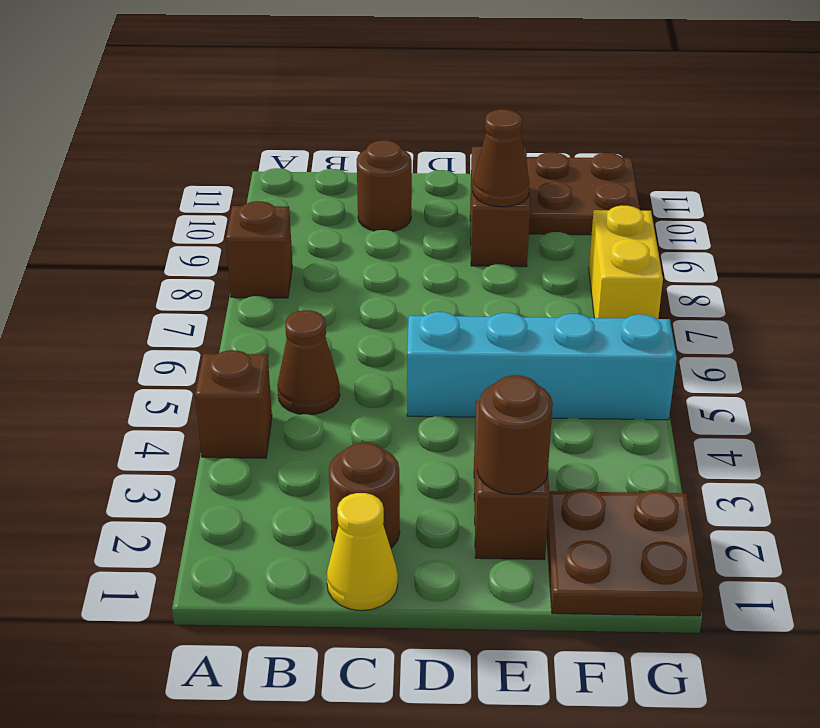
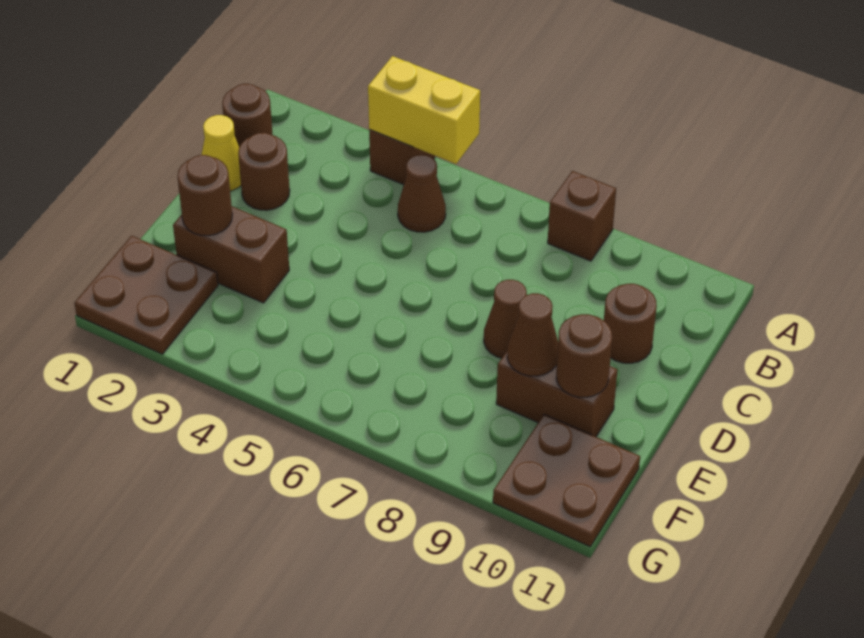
none -> brown round brick B1 level 1
cyan brick D5:G5 level 1 -> none
none -> brown cone D8 level 1
none -> brown round brick E10 level 2
yellow brick G7:G8 level 1 -> yellow brick A4:A5 level 2

